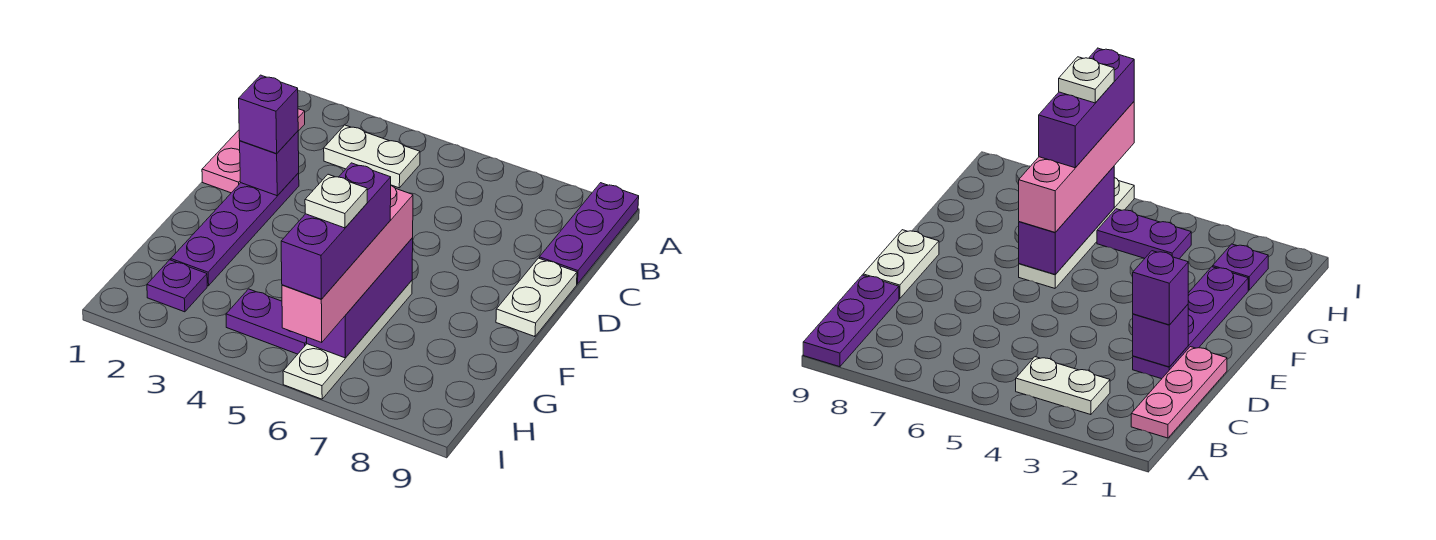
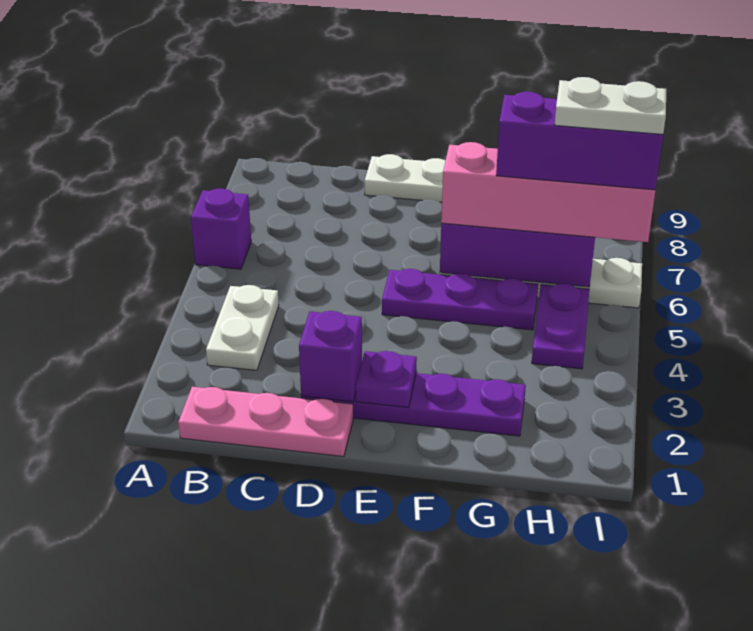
purple plate A9:C9 level 1 -> purple plate E5:G5 level 1
purple brick D2 level 3 -> purple brick A6 level 1
purple plate H2 level 1 -> purple plate E2 level 2
white plate H6 level 5 -> white plate H6:I6 level 5

